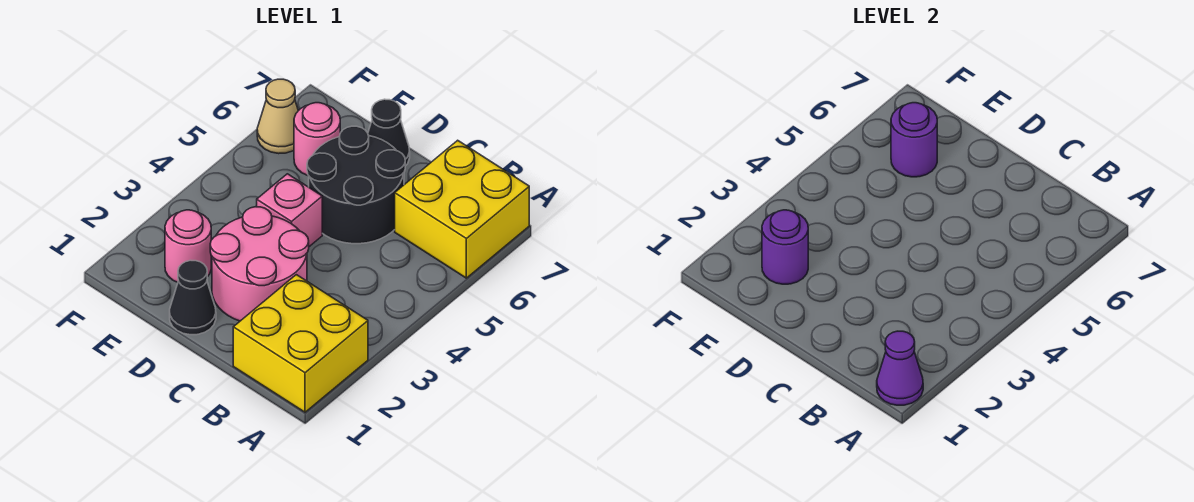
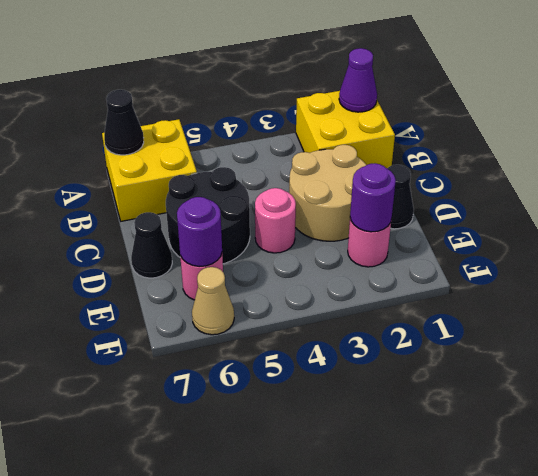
none -> black cone A7 level 2
pink round brick C2:D3 level 1 -> tan round brick C2:D3 level 1
pink brick D4 level 1 -> pink round brick D4 level 1

